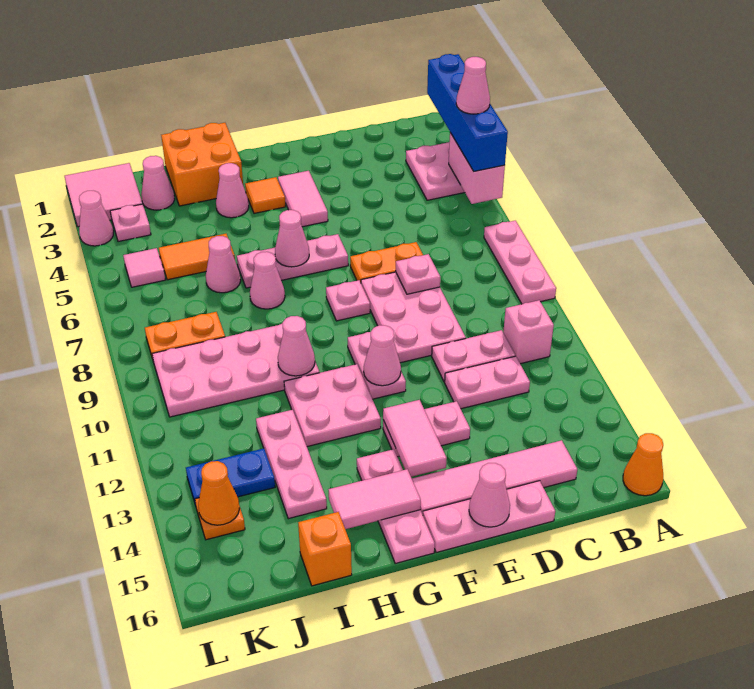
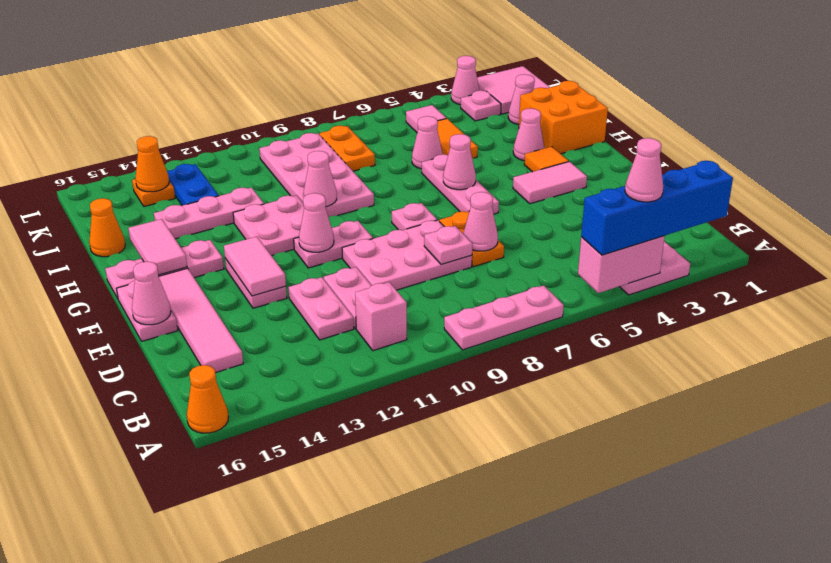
pink plate D16:F16 level 1 -> pink plate E16:F16 level 1
pink tile F13:F14 level 2 -> pink tile E13:F13 level 2
pink cone H7 level 1 -> pink cone D7 level 2
orange brick I16 level 1 -> orange cone I16 level 1

